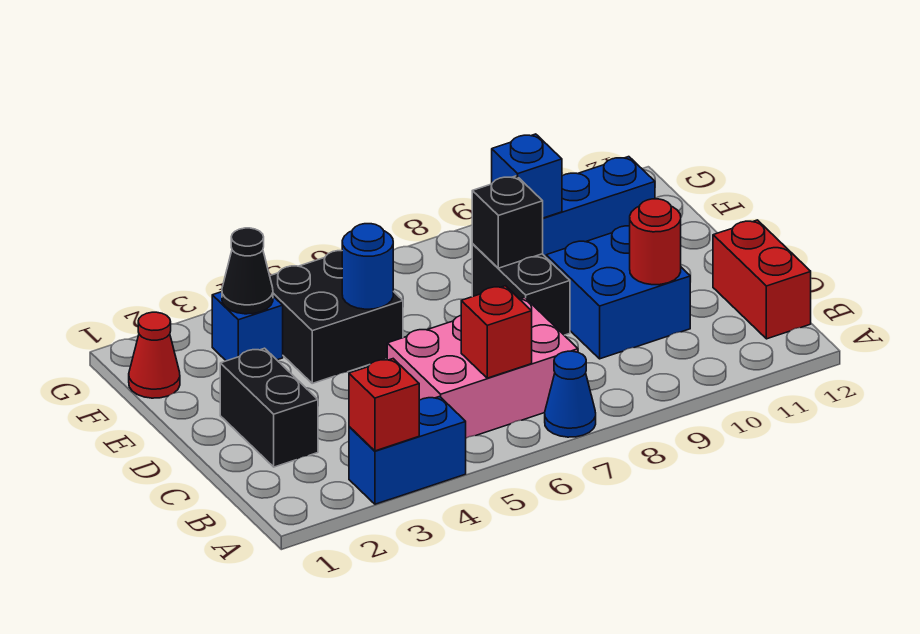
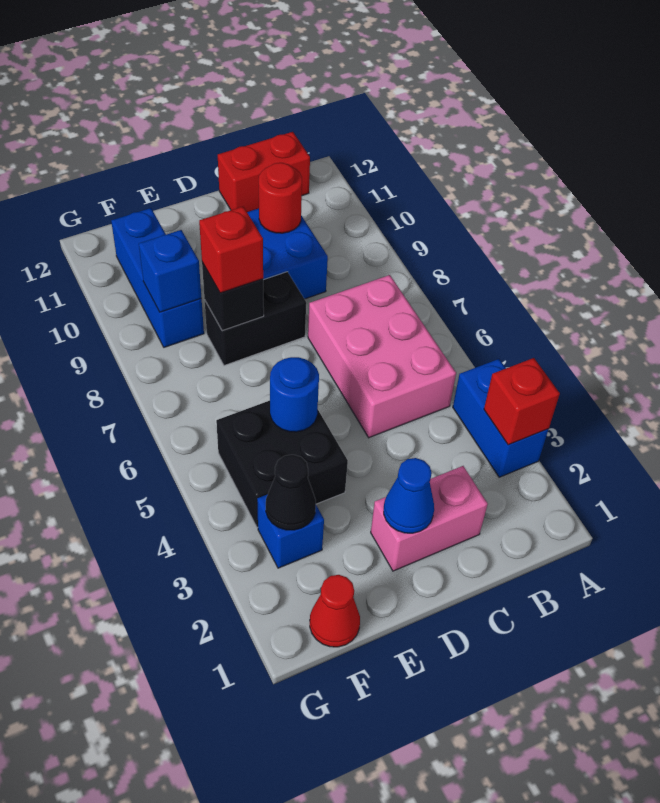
blue cone A7 level 1 -> blue cone D2 level 2
red brick B6 level 2 -> red brick E8 level 3
black brick C2:D2 level 1 -> pink brick C2:D2 level 1

